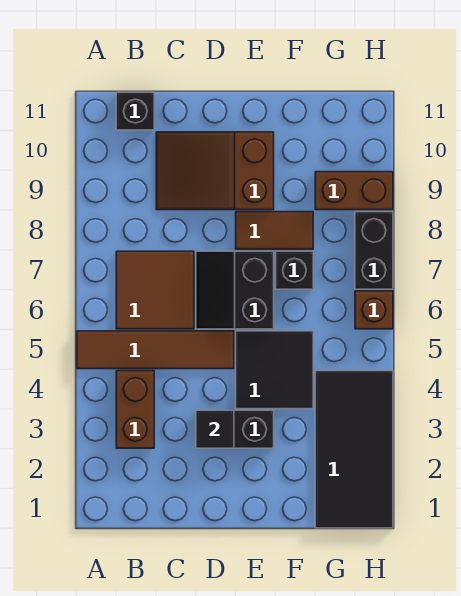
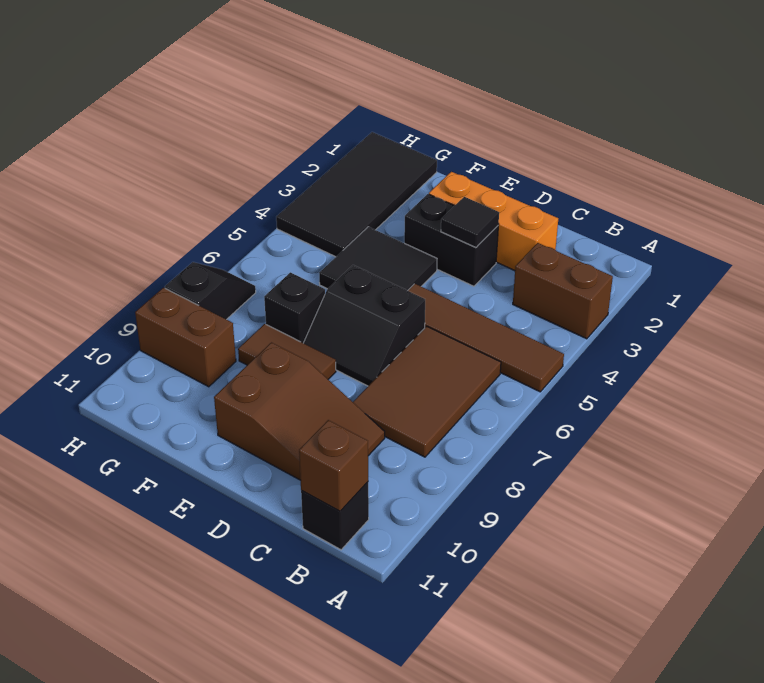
brown brick B3:B4 level 1 -> brown brick A3:B3 level 1
brown tile B6:C7 level 1 -> brown tile B6:C8 level 1
none -> orange brick C2:E2 level 1
black slope D6:E7 level 1 top E -> black slope D6:E7 level 1 top 6
brown brick H6 level 1 -> brown brick B11 level 2
black brick H7:H8 level 1 -> black slope H7:H8 level 1 top 8

